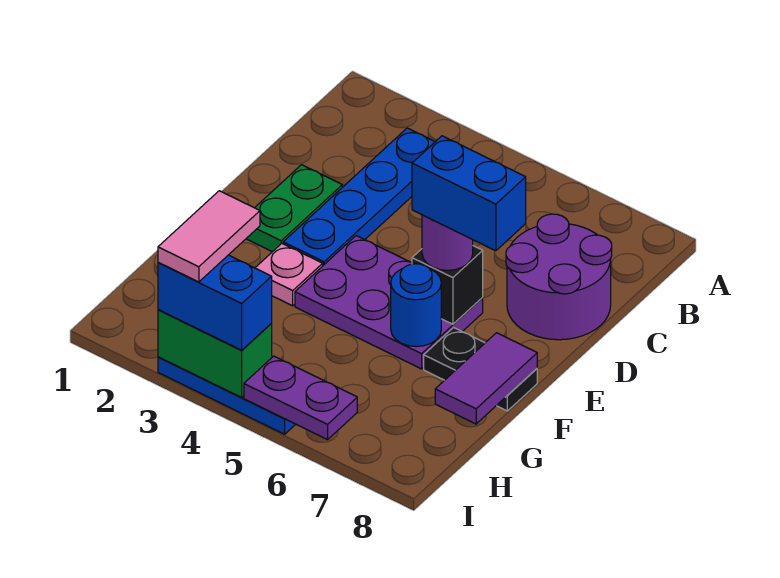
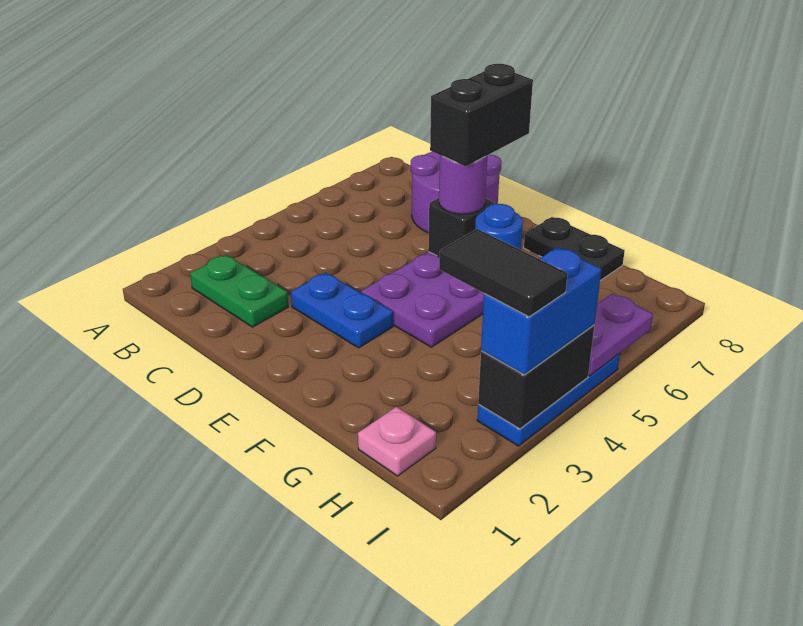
blue plate B3:E3 level 1 -> blue plate D3:E3 level 1
green plate D2:E2 level 1 -> green plate B2:C2 level 1
blue brick E6:E7 level 4 -> black brick E6:E7 level 4
pink plate F3 level 1 -> pink plate H1 level 1
black plate F7:F8 level 1 -> black plate F8:G8 level 1
purple tile F8:G8 level 2 -> none
pink tile H3:I3 level 4 -> black tile H3:I3 level 4
green brick I3:I4 level 2 -> black brick I3:I4 level 2

